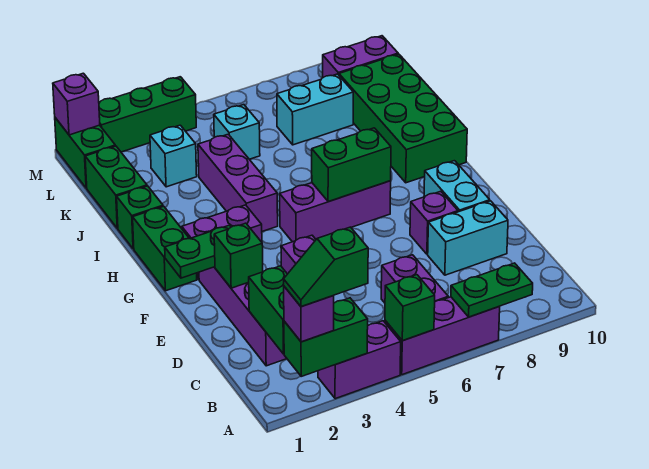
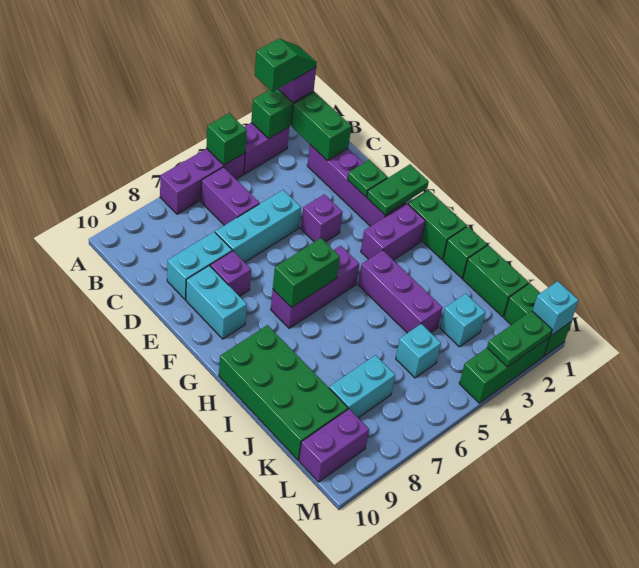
green plate A7:A8 level 2 -> green plate M2:M3 level 2
none -> cyan brick D5:D7 level 1
green brick E2 level 2 -> green plate E2 level 2
purple brick M1 level 2 -> cyan brick M1 level 2

